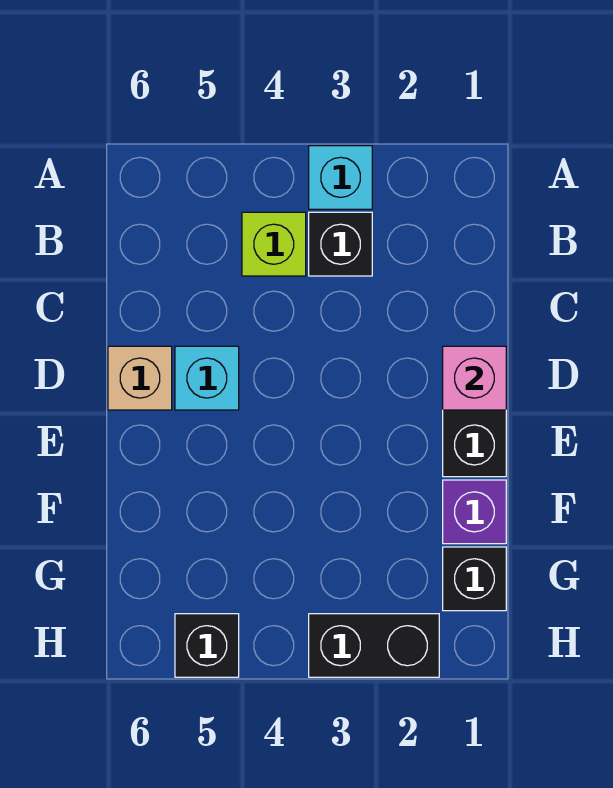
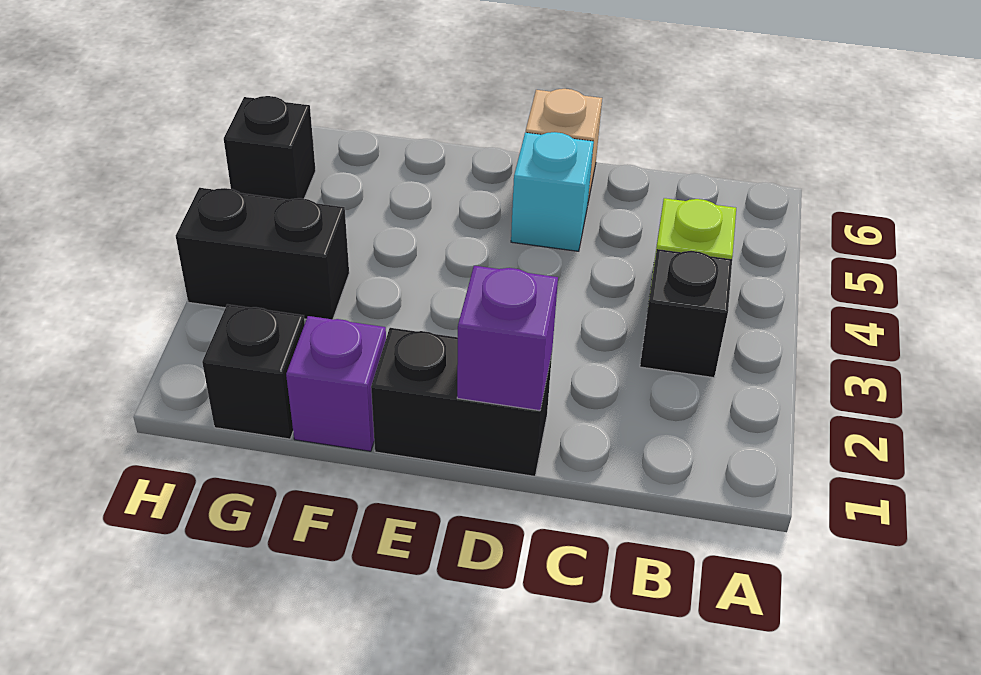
cyan brick A3 level 1 -> none
pink brick D1 level 2 -> purple brick D1 level 2
black brick H2:H3 level 1 -> black brick G3:H3 level 1

